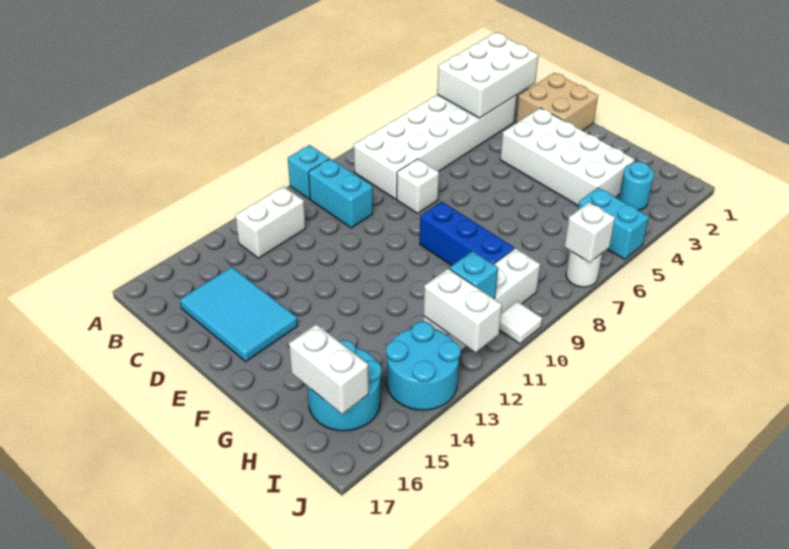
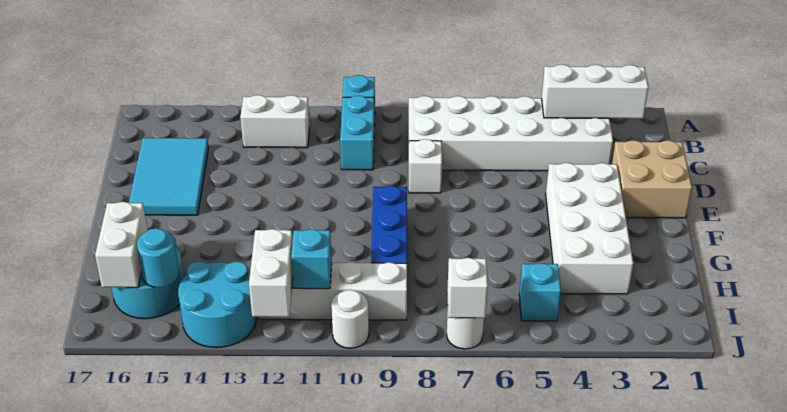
white brick B2:C4 level 2 -> white brick B2:B4 level 2
cyan round brick I3 level 1 -> cyan round brick I15 level 2
cyan brick I5:J5 level 1 -> cyan brick I5 level 1
white tile J10 level 1 -> white round brick J10 level 1

